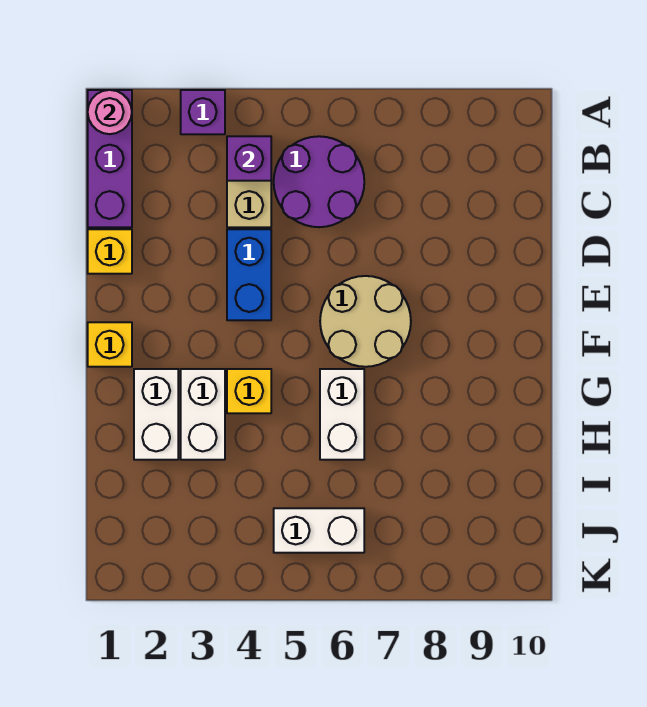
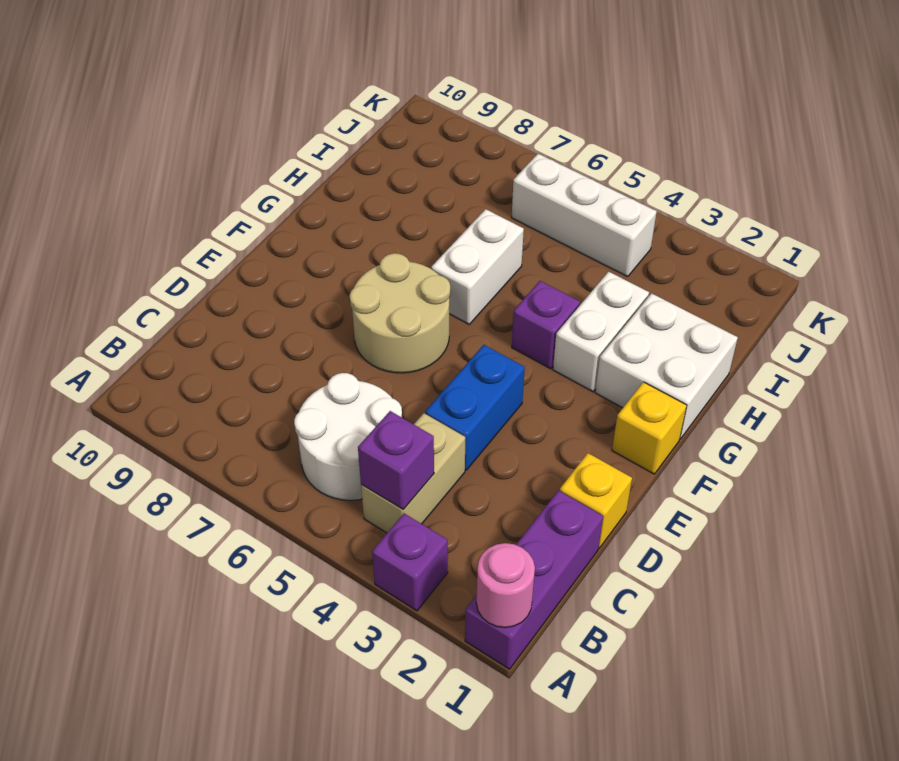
purple round brick B5:C6 level 1 -> white round brick B5:C6 level 1
white brick G2:H2 level 1 -> white brick G1:H2 level 1
yellow brick G4 level 1 -> purple brick G4 level 1
white brick J5:J6 level 1 -> white brick J4:J6 level 1

